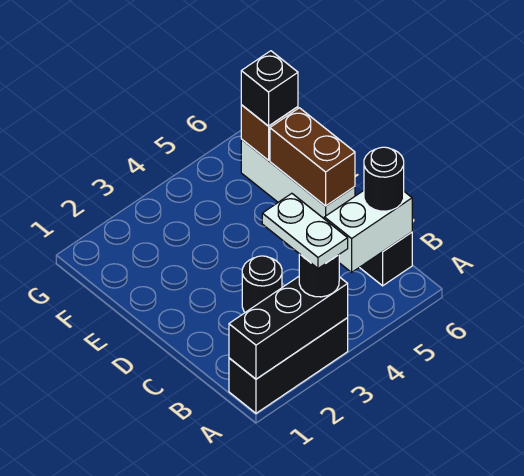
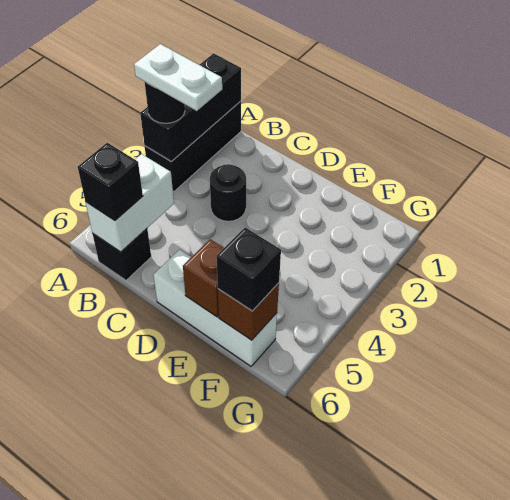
black round brick B6 level 3 -> black brick B6 level 3
brown brick D6:E6 level 2 -> brown brick E6 level 2

